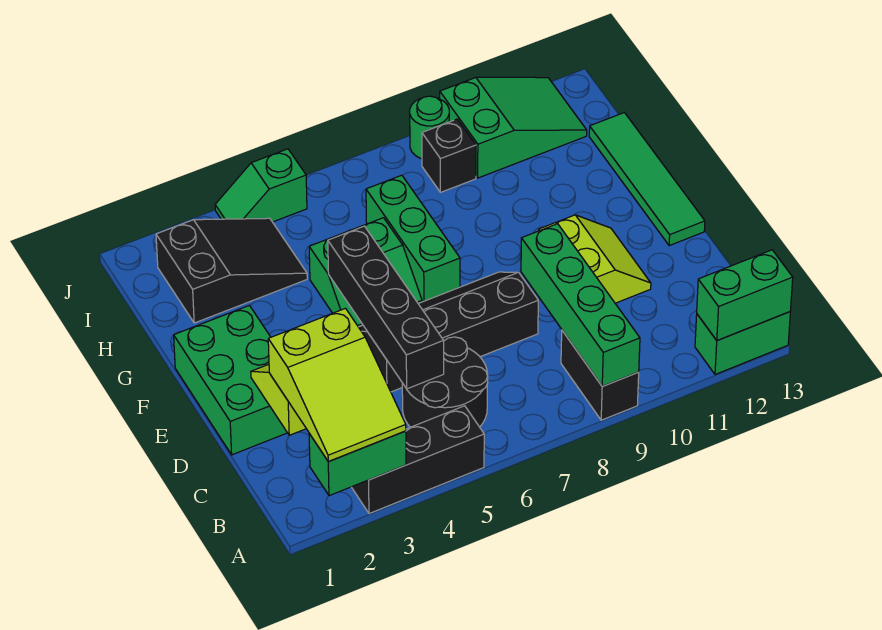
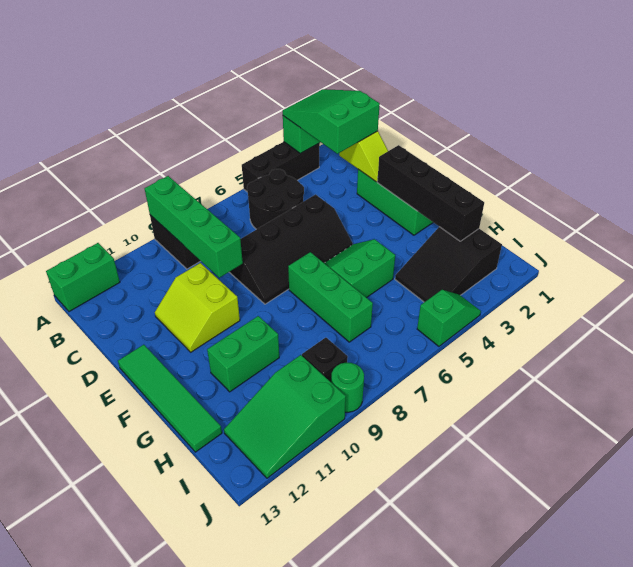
lime slope A2:C3 level 3 top C -> green slope A2:C3 level 3 top C
green brick A12:A13 level 2 -> green brick G10:G11 level 1
black brick C5:F5 level 2 -> black brick E2:H2 level 2

